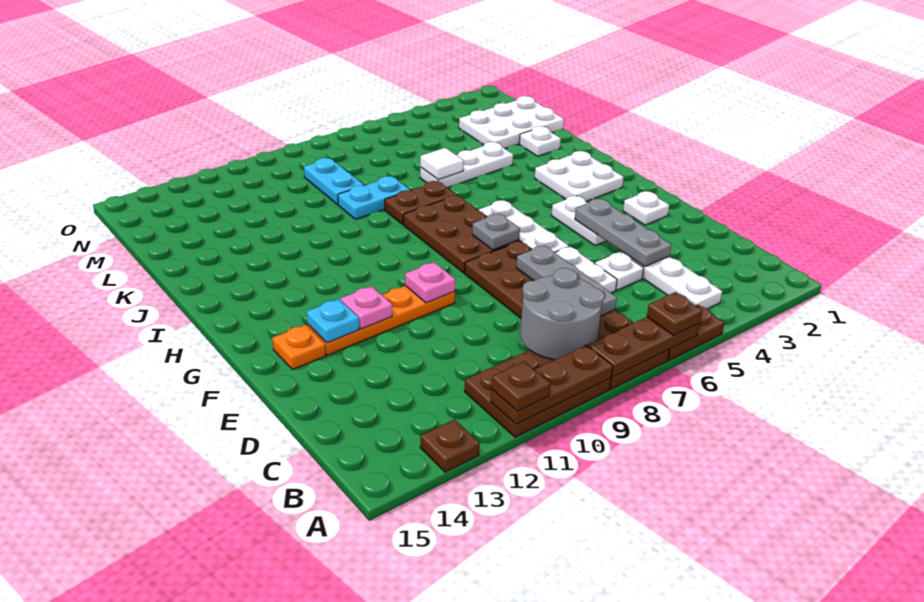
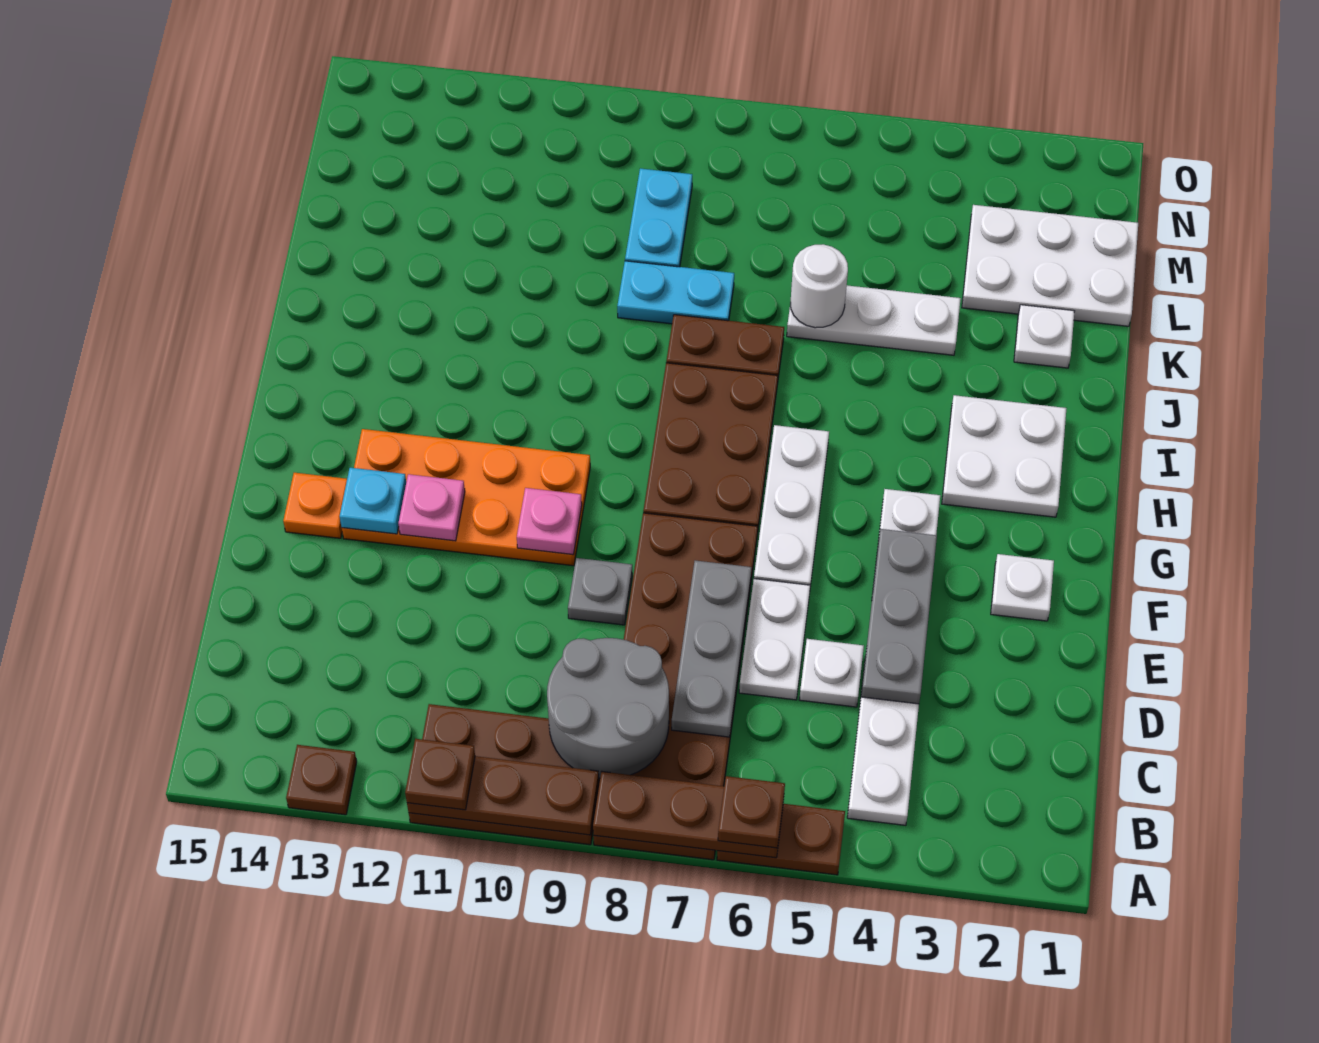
orange plate F10:F13 level 1 -> orange plate F10:G13 level 1
grey plate G7 level 2 -> grey plate E9 level 1
white tile K6 level 2 -> white round brick K6 level 2

